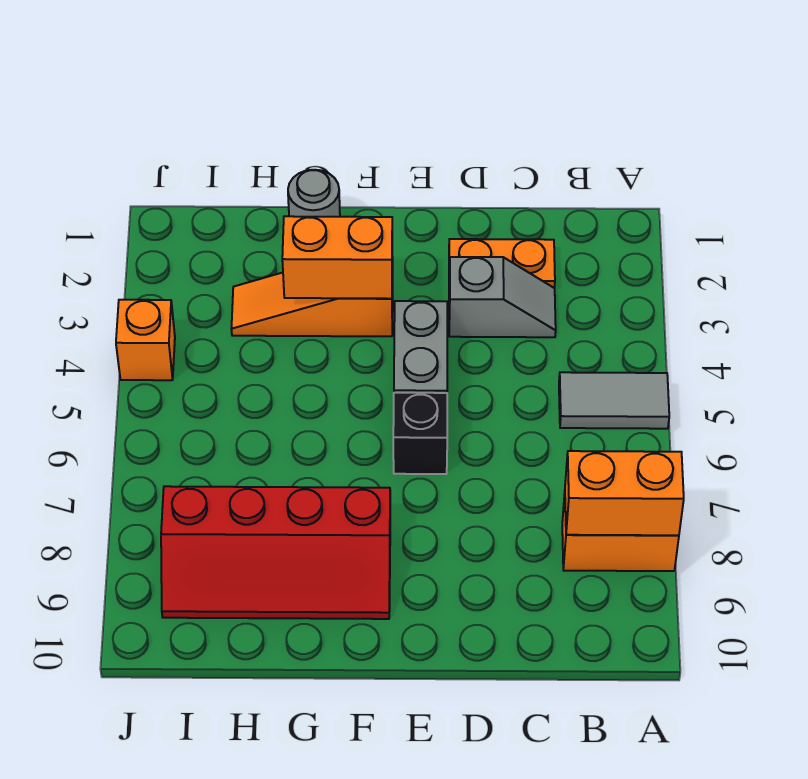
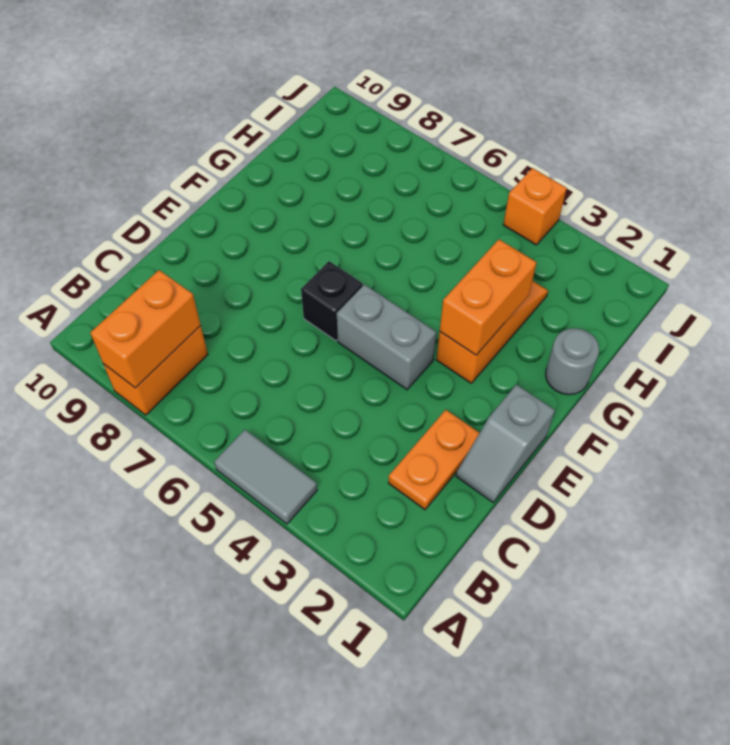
grey tile A5:B5 level 1 -> grey tile A4:A5 level 1
grey slope C3:D3 level 1 top D -> grey slope D1:E1 level 1 top E
red slope F8:I9 level 1 top 8 -> none

